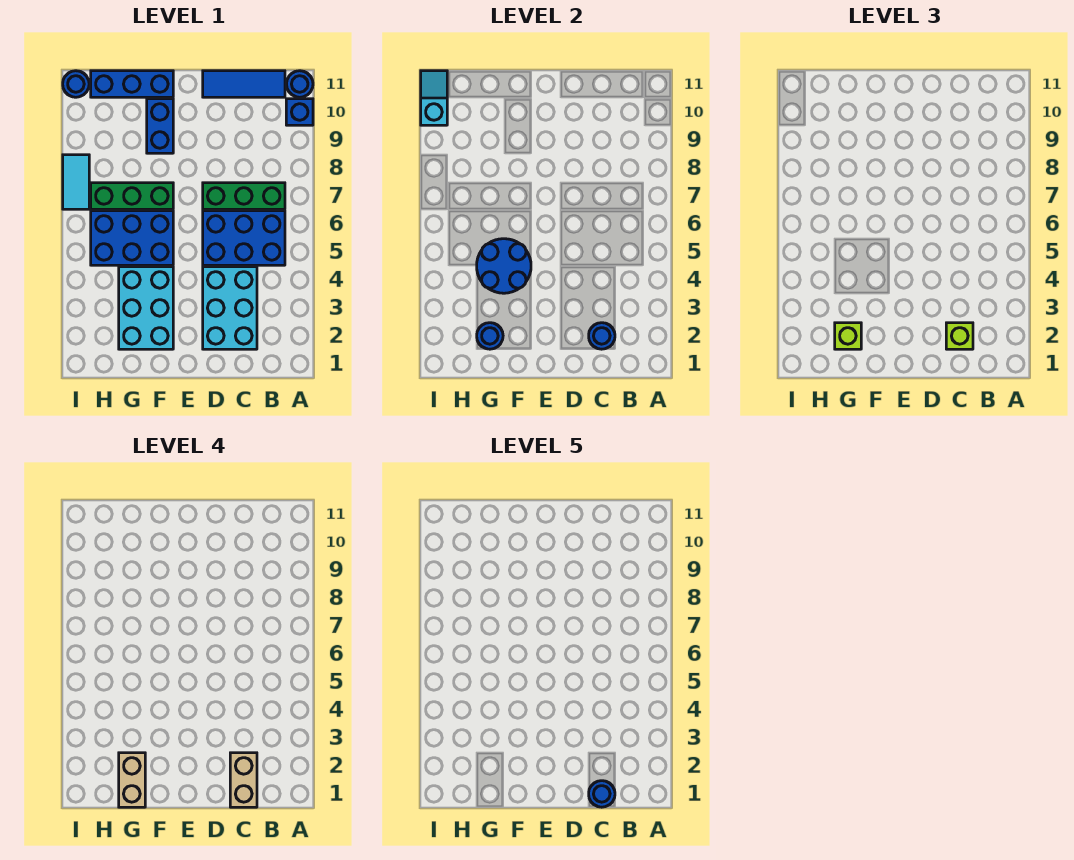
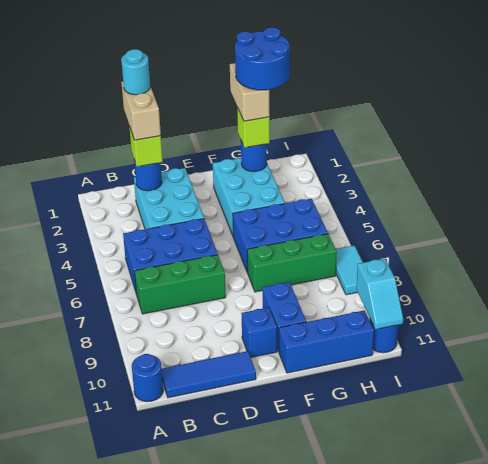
blue brick A10 level 1 -> blue brick E10 level 1
blue round brick C1 level 5 -> cyan round brick C1 level 5
blue round brick F4:G5 level 2 -> blue round brick G1:H2 level 5

